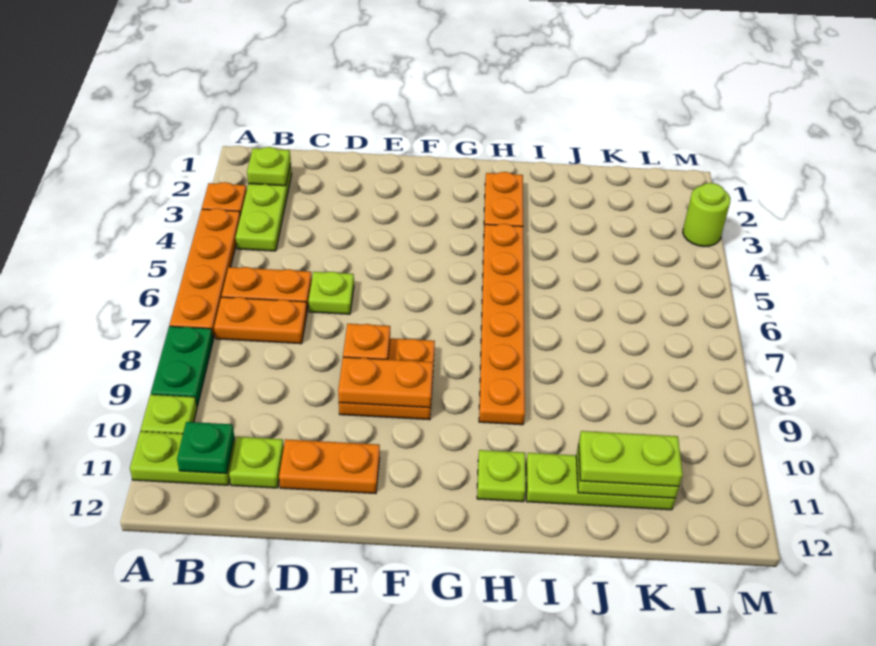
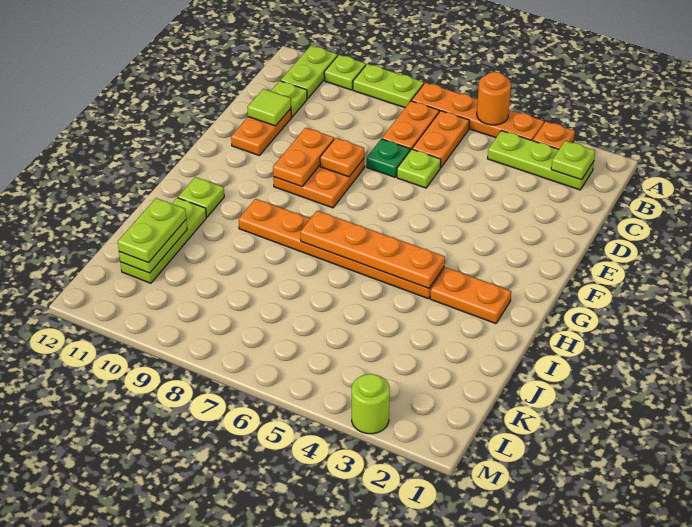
none -> orange round brick A5 level 2
green plate A8:A9 level 1 -> lime plate A8:A9 level 1
green plate B11 level 2 -> green plate D7 level 1
none -> lime tile D11 level 2
none -> orange plate H4:H7 level 2

